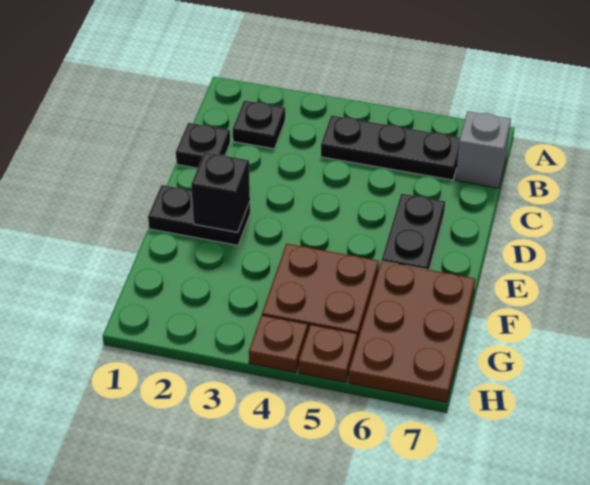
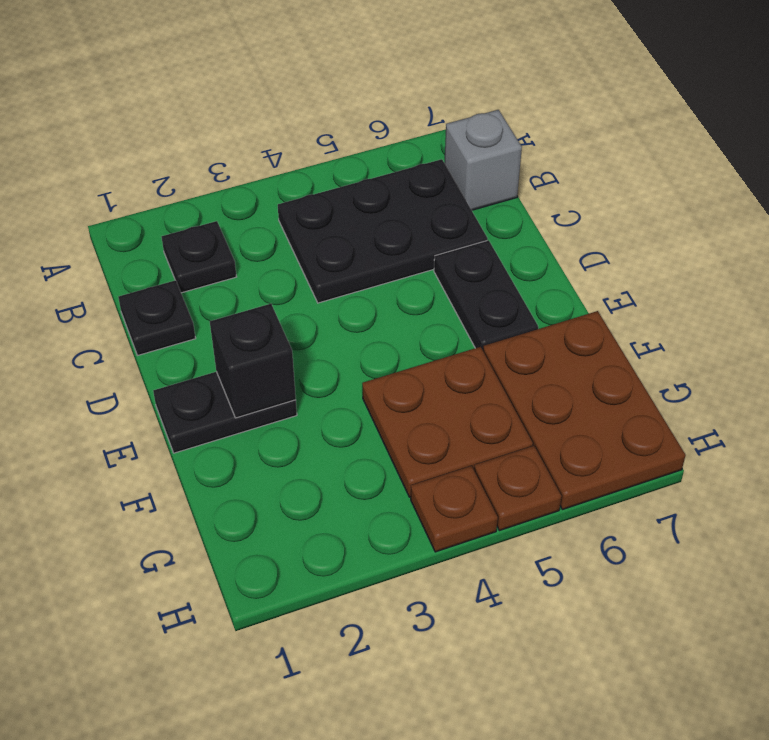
black plate B4:B6 level 1 -> black plate B4:C6 level 1

